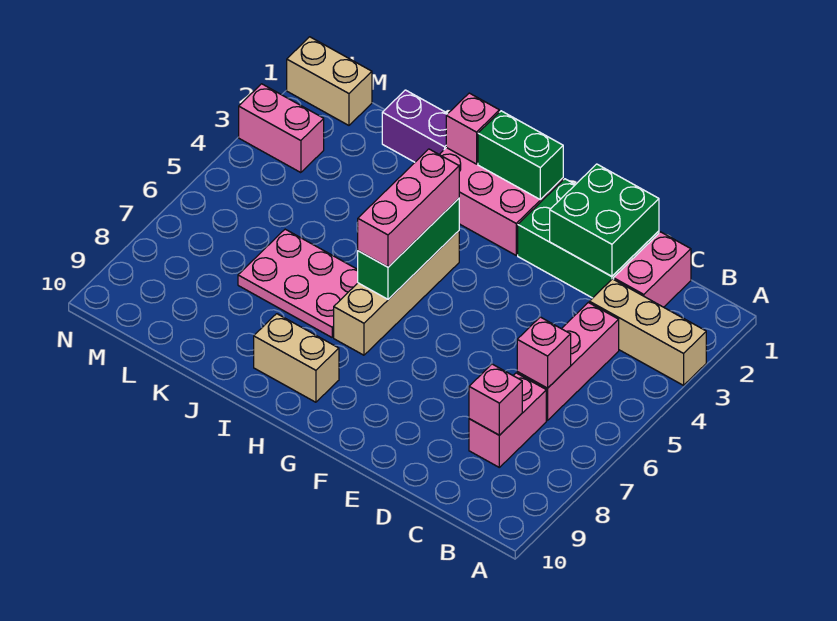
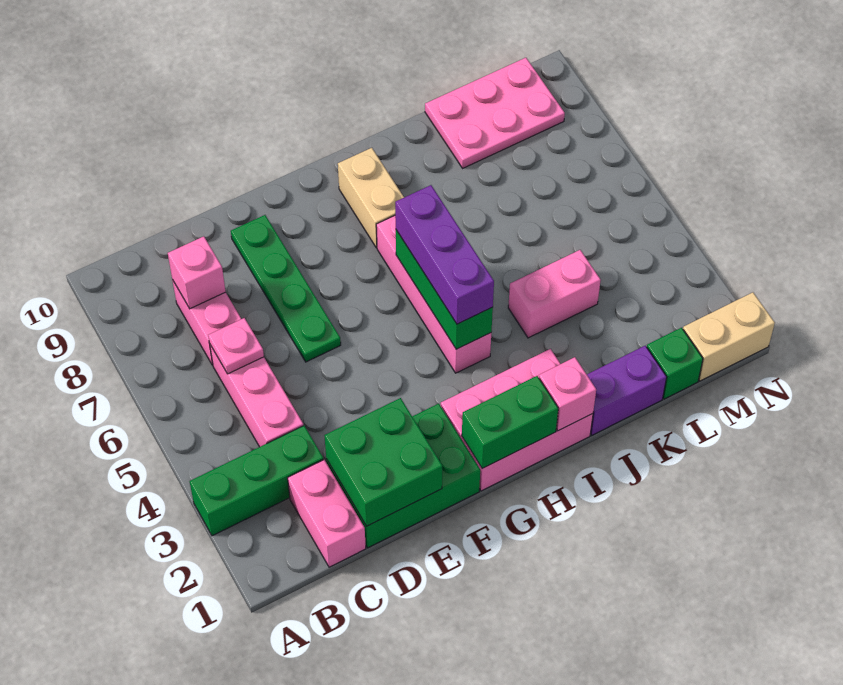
tan brick A3:C3 level 1 -> green brick A3:C3 level 1
pink brick C6 level 2 -> pink plate C6 level 2
none -> green plate E6:E9 level 1
tan brick H4:H7 level 1 -> pink brick H4:H7 level 1
pink brick H4:H6 level 3 -> purple brick H4:H6 level 3
tan brick H9:I9 level 1 -> tan brick H8:H9 level 1
pink plate I6:K7 level 1 -> pink plate K9:M10 level 1
none -> green brick L1 level 1
pink brick M3:N3 level 1 -> pink brick J4:K4 level 1

